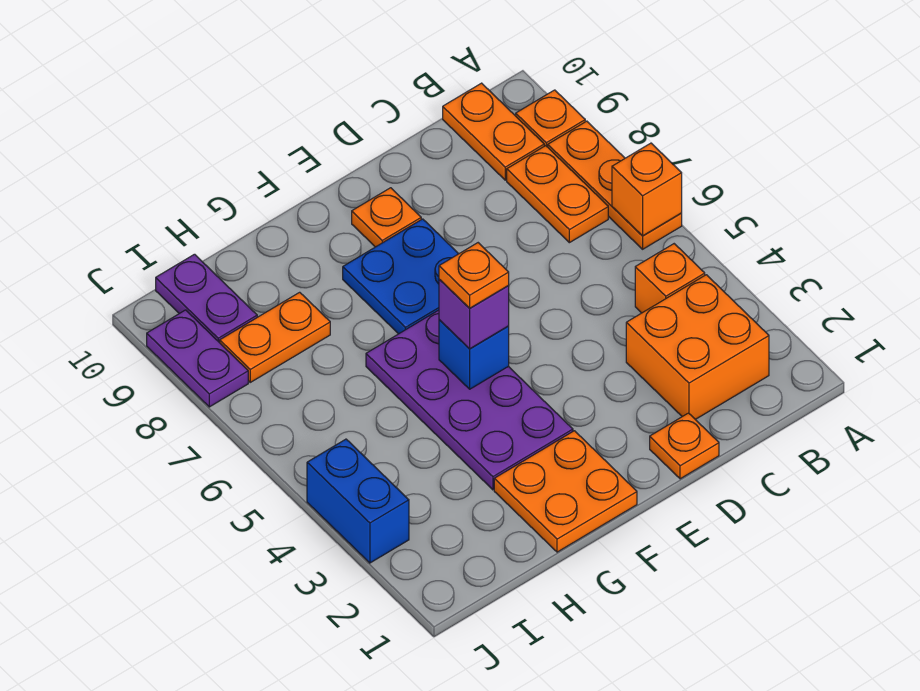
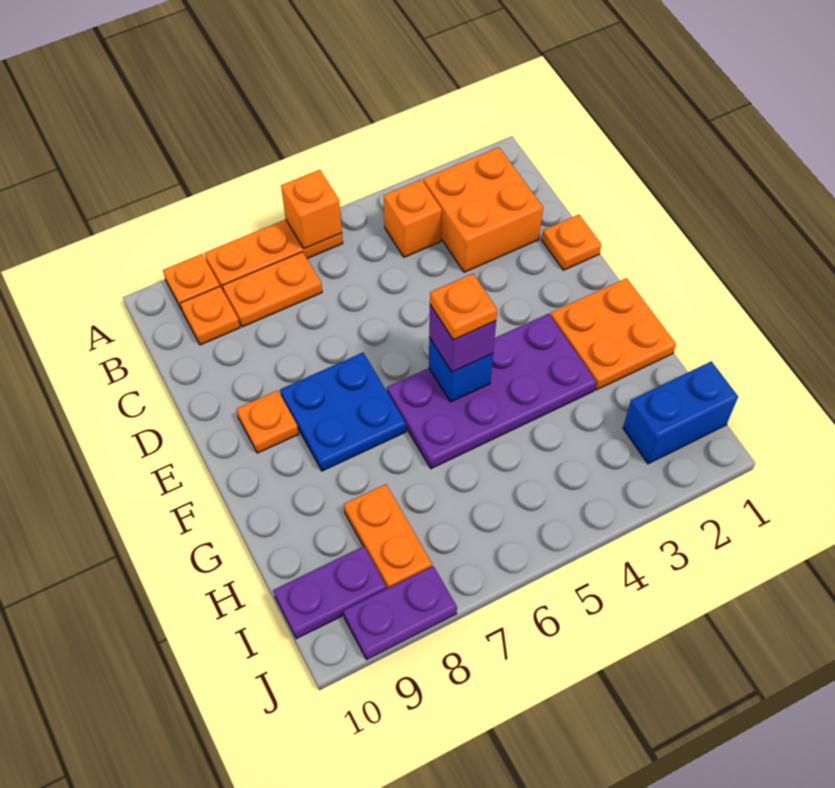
orange plate B9:B10 level 1 -> orange plate B9 level 1
blue brick J3:J4 level 1 -> blue brick I1:I2 level 1

